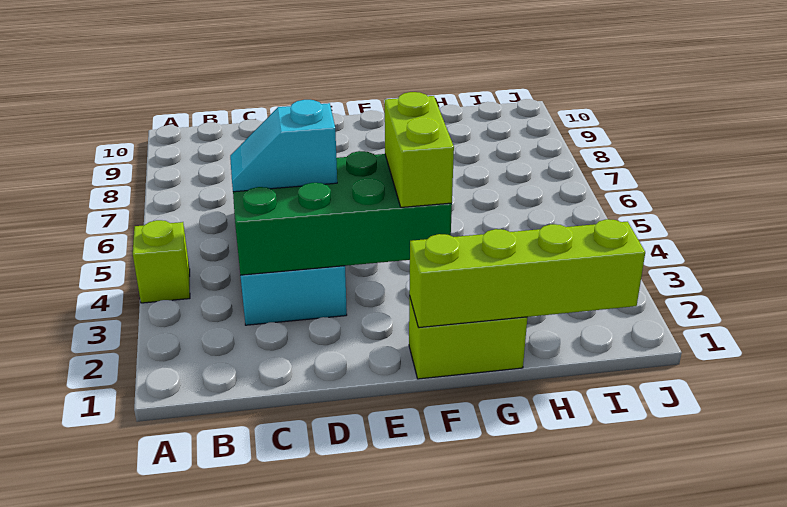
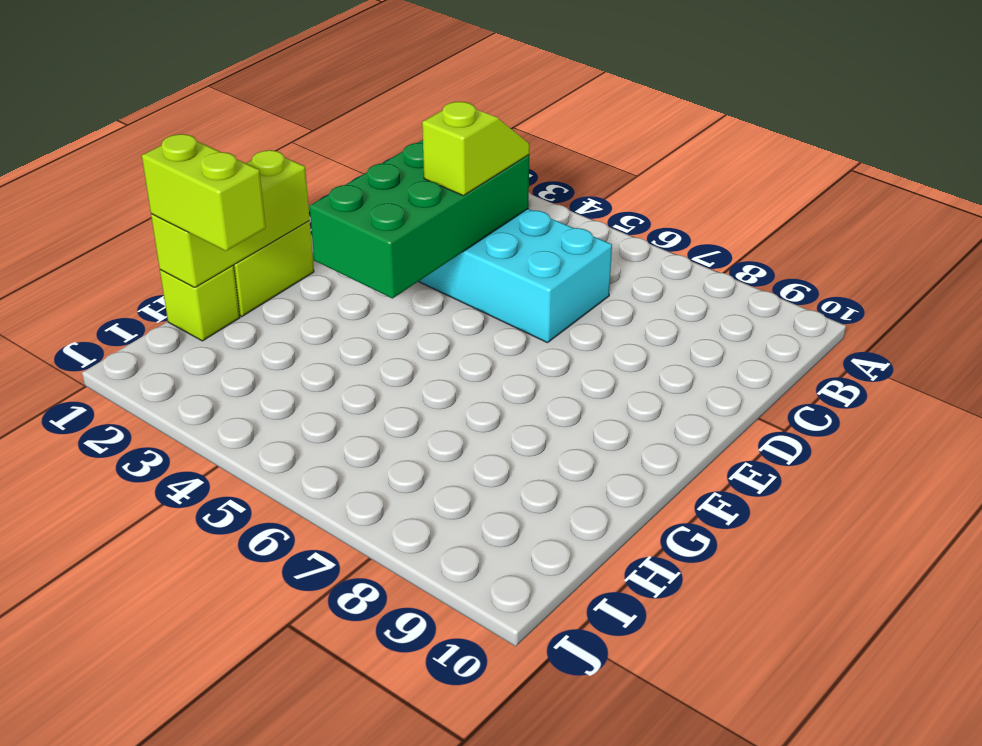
lime brick A4 level 1 -> lime brick H1 level 1
cyan slope C4:D4 level 3 top D -> lime slope C4:D4 level 3 top D
lime brick F1:I1 level 2 -> lime brick F1:H1 level 2
lime brick F3:F4 level 3 -> lime brick H1:H2 level 3

